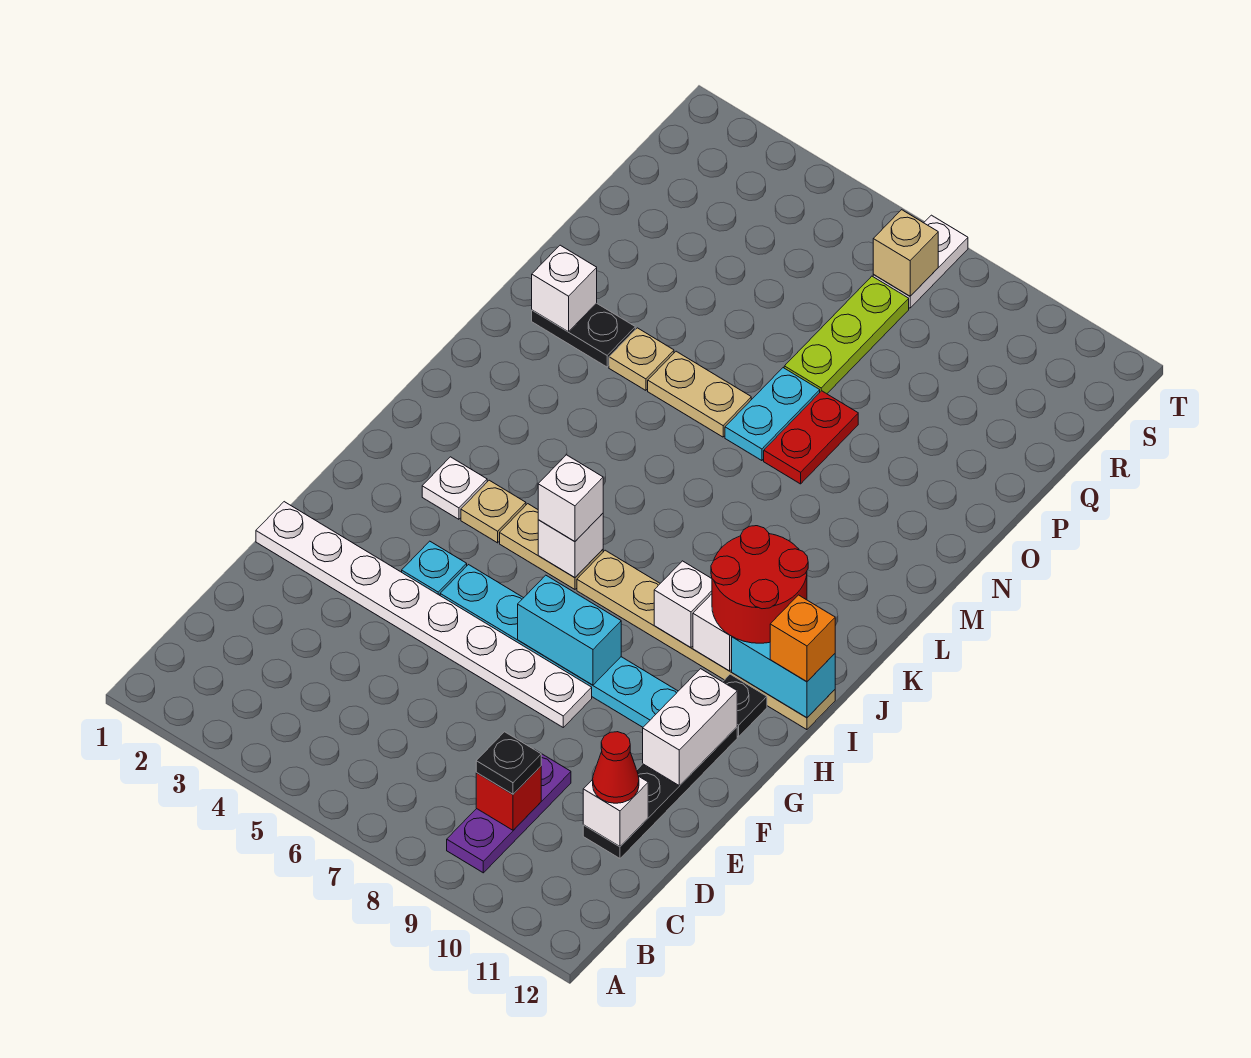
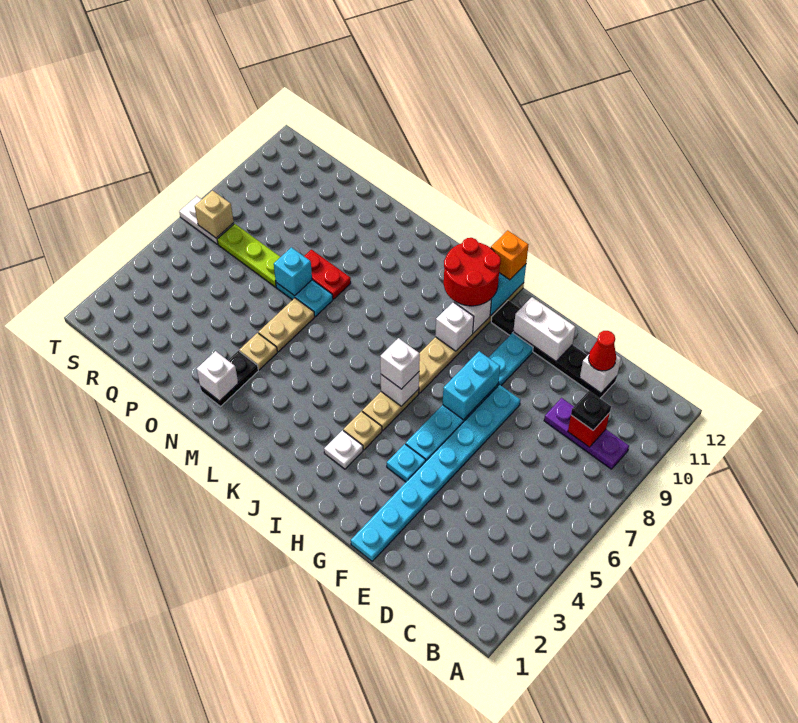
white plate F1:F8 level 1 -> cyan plate F1:F8 level 1
none -> cyan brick O7 level 2

